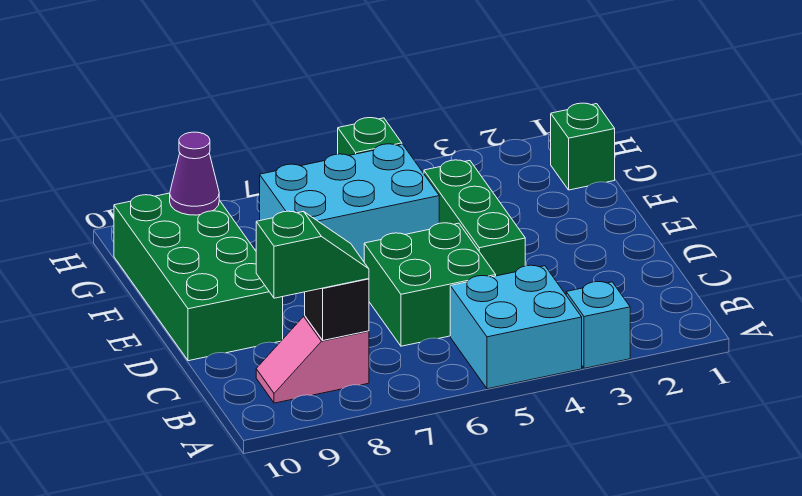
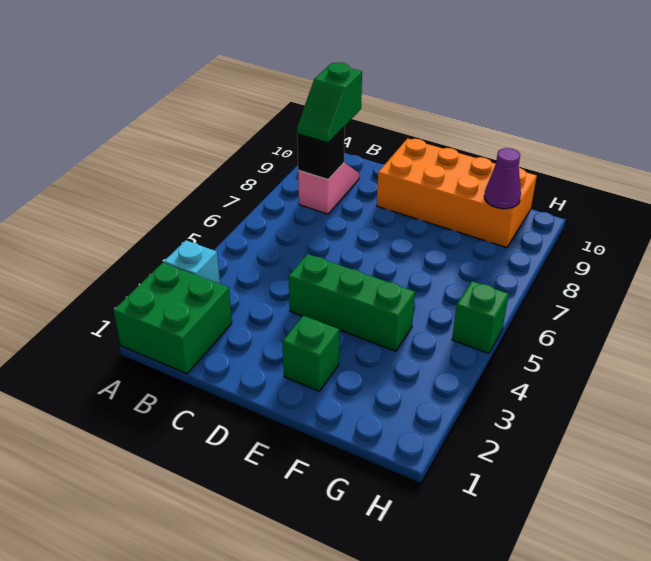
cyan brick A4:B5 level 1 -> none
green brick C5:D6 level 1 -> green brick A1:B2 level 1
green brick D9:G10 level 1 -> orange brick D9:G10 level 1
cyan brick F5:G7 level 1 -> none
green brick G1 level 1 -> green brick E2 level 1

